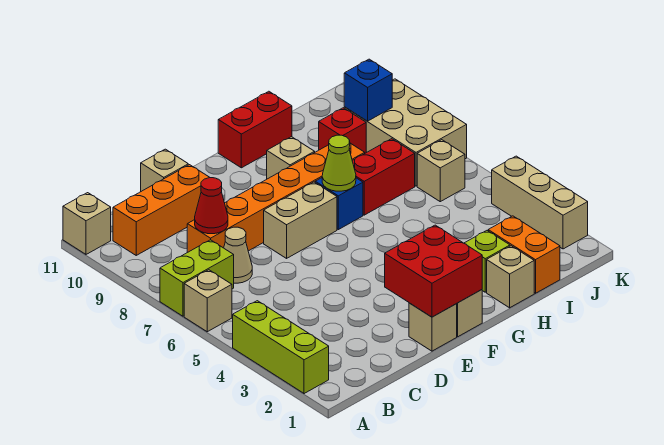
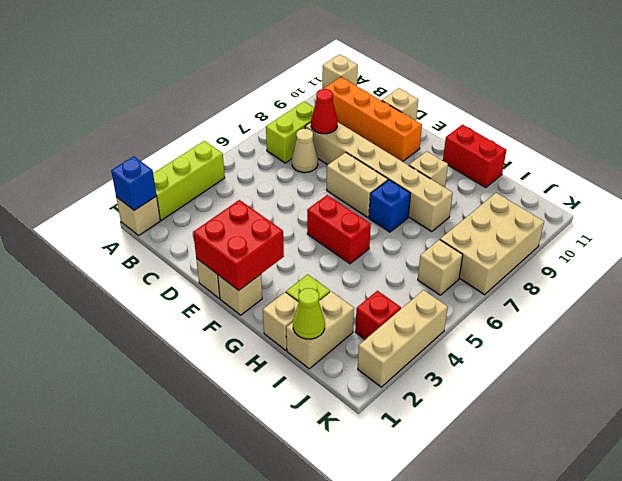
tan brick A6 level 1 -> tan brick A1 level 1
lime brick A7:B7 level 1 -> lime brick B7:B8 level 1
orange brick B10:D10 level 1 -> orange brick B10:E10 level 1
orange brick C8:H8 level 1 -> tan brick C8:H8 level 1
lime cone G7 level 2 -> lime cone I1 level 2
red brick H7:I7 level 1 -> red brick F5:G5 level 1
orange brick I1:I2 level 1 -> tan brick I1:I2 level 1
red brick I9 level 1 -> red brick J3 level 1
blue brick J9 level 2 -> blue brick A1 level 2

